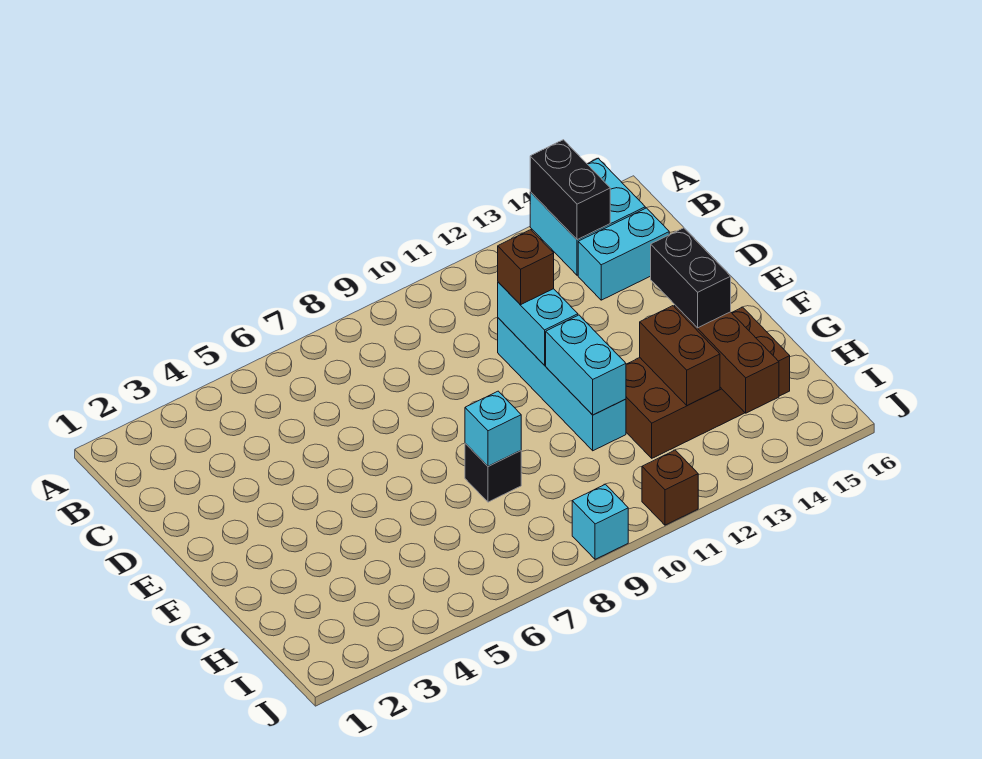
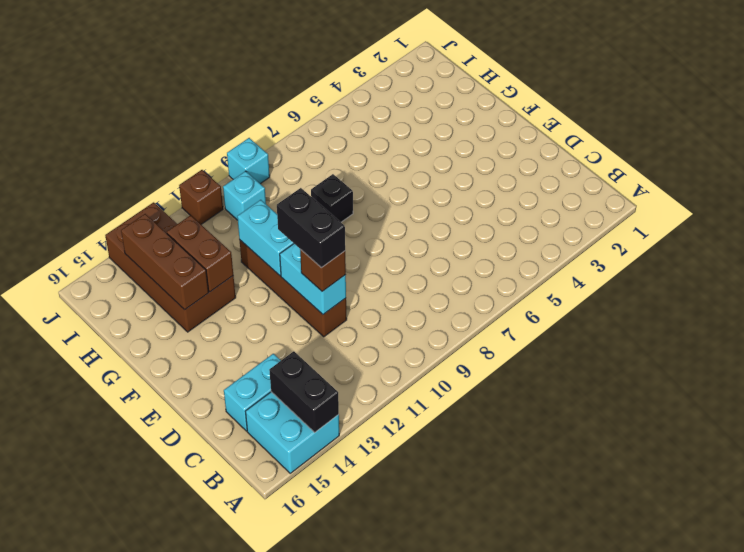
cyan brick D11:G11 level 1 -> brown brick D11:G11 level 1
black brick F14:G14 level 3 -> black brick D11:E11 level 4
cyan brick G8 level 2 -> cyan brick I10 level 1
brown brick G12:H15 level 1 -> brown brick G13:J14 level 1

